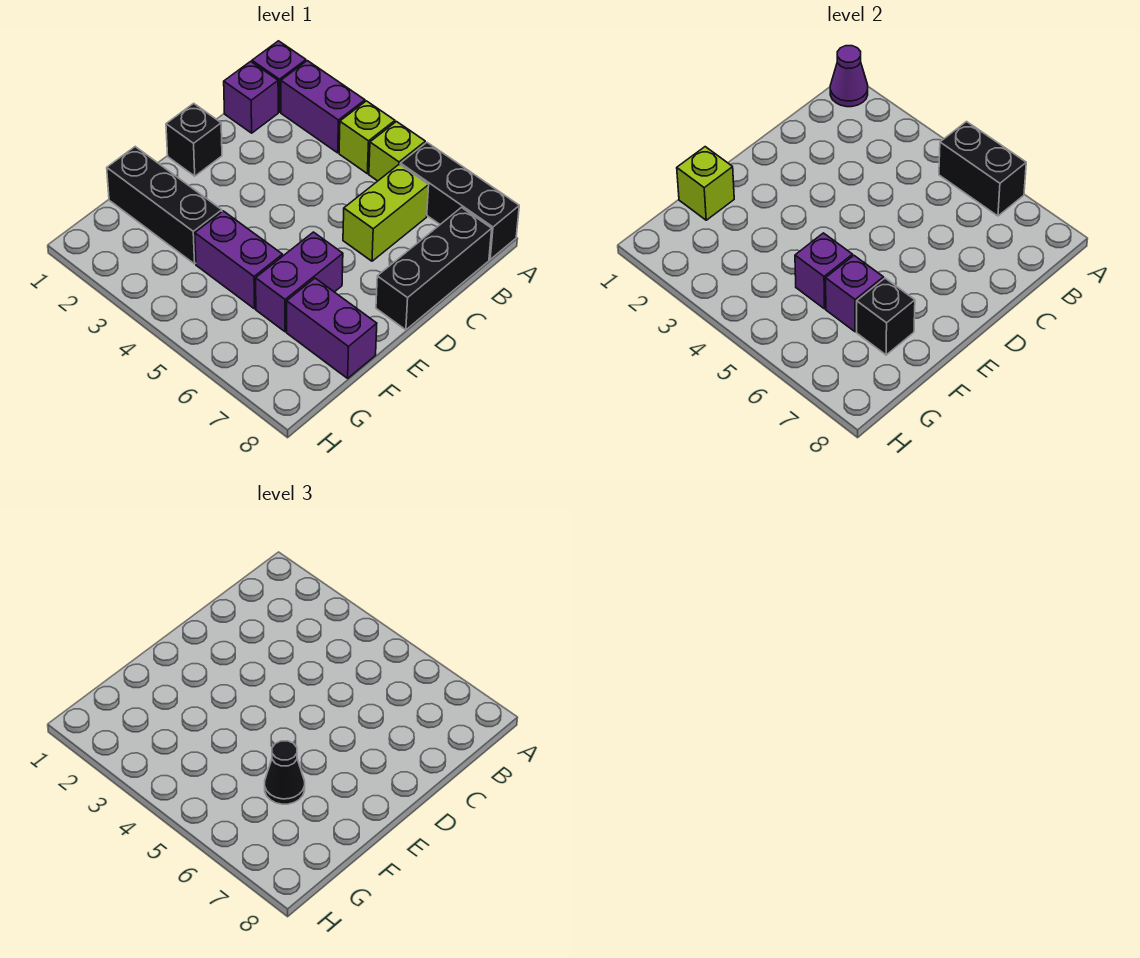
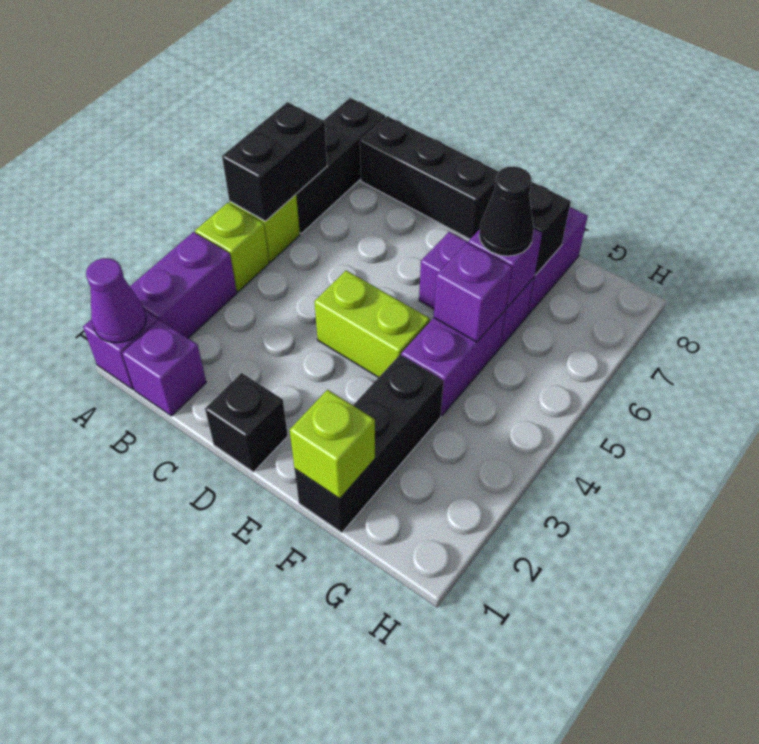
lime brick B6:C6 level 1 -> lime brick D4:E4 level 1

